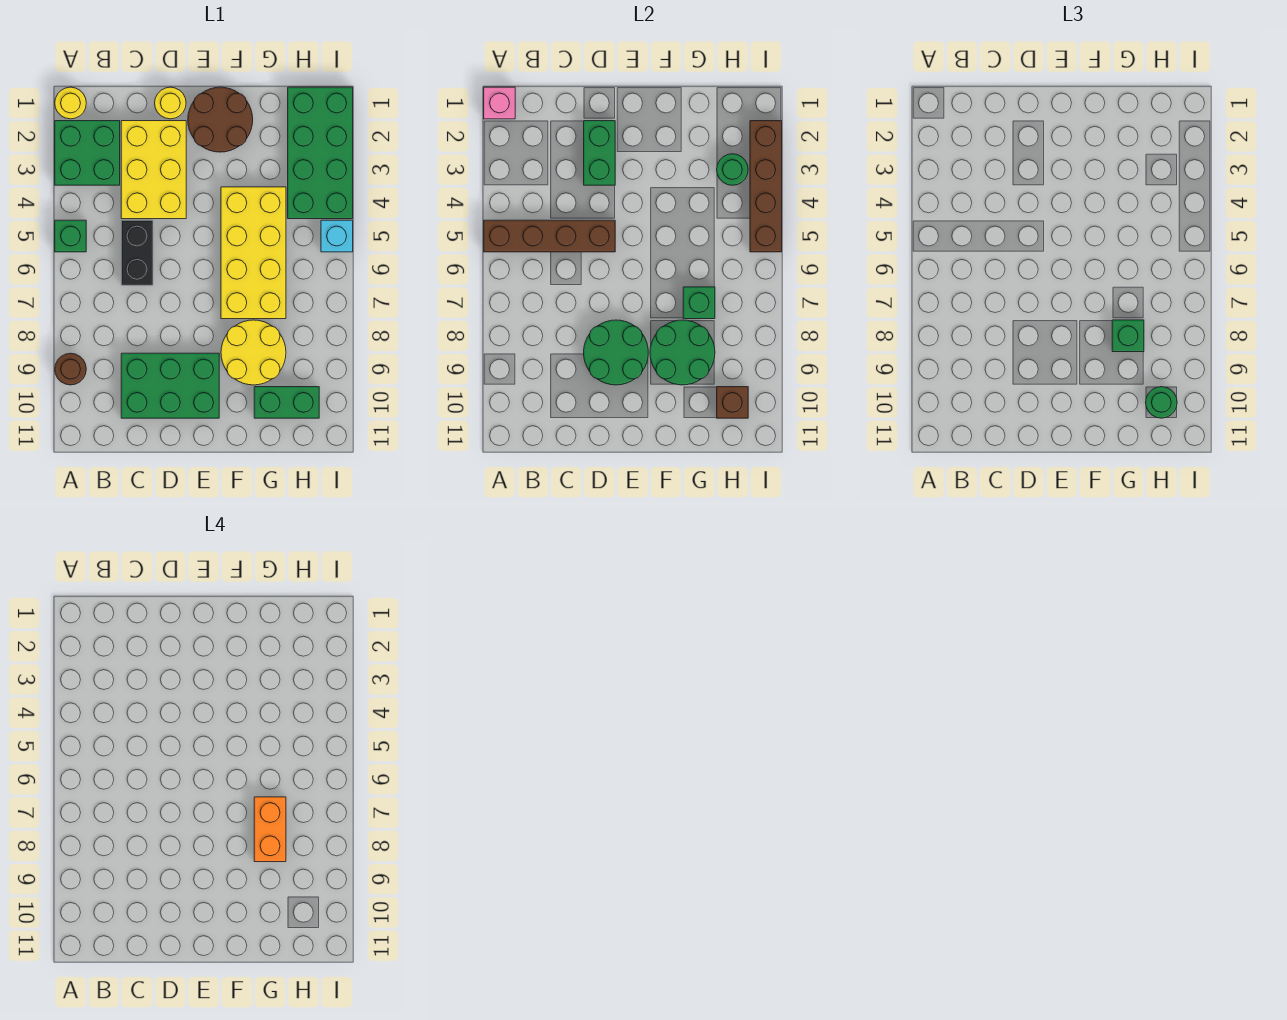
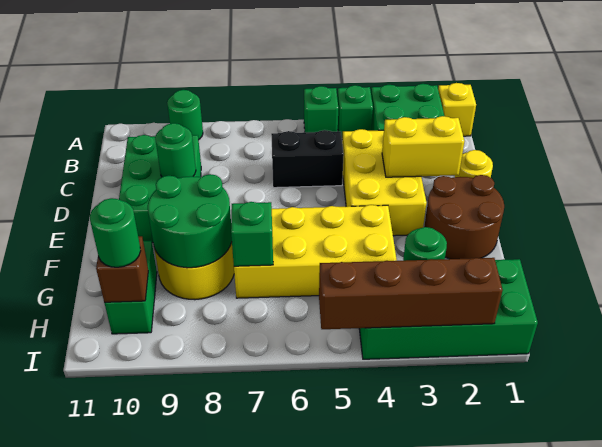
yellow round brick A1 level 1 -> yellow brick A1 level 1
pink brick A1 level 2 -> none
brown brick A5:D5 level 2 -> none
brown round brick A9 level 1 -> green round brick A9 level 1
yellow brick C2:D4 level 1 -> yellow brick C3:E4 level 1
green brick D2:D3 level 2 -> yellow brick D2:D3 level 2
green round brick D8:E9 level 2 -> green round brick D9 level 2
orange brick G7:G8 level 4 -> none
green brick G8 level 3 -> green brick A4 level 1
cyan brick I5 level 1 -> none

